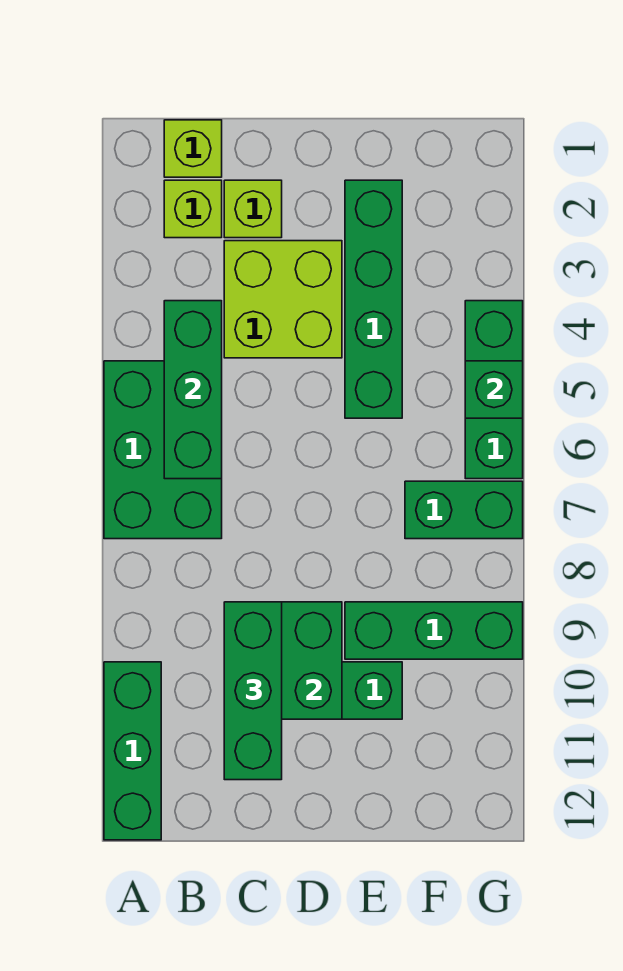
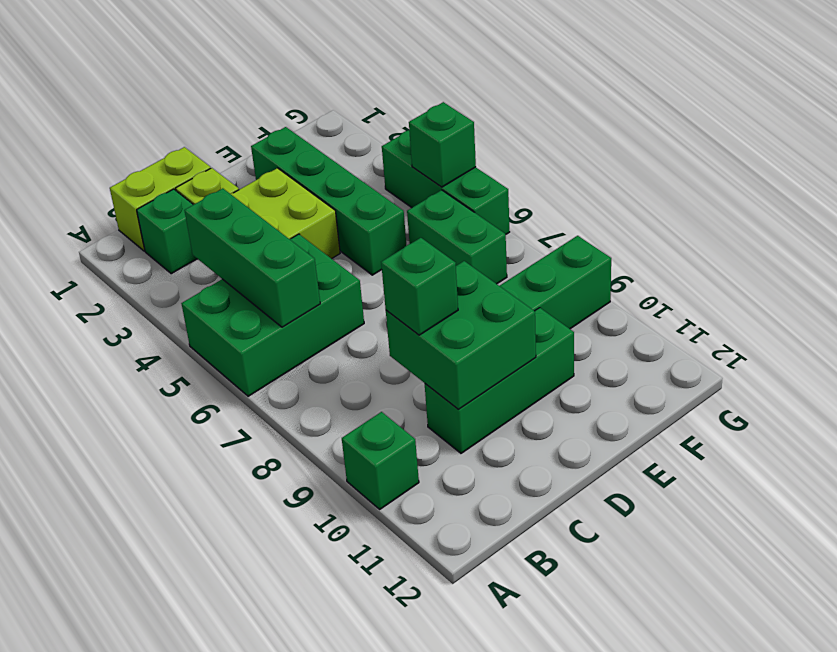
green brick A5:B7 level 1 -> green brick A5:C6 level 1
green brick A10:A12 level 1 -> green brick A10 level 1
lime brick B1 level 1 -> lime brick B1:C1 level 1
lime brick B2 level 1 -> green brick B2 level 1
green brick C9:C11 level 3 -> green brick C9 level 3
green brick F7:G7 level 1 -> green brick F6:F7 level 1

